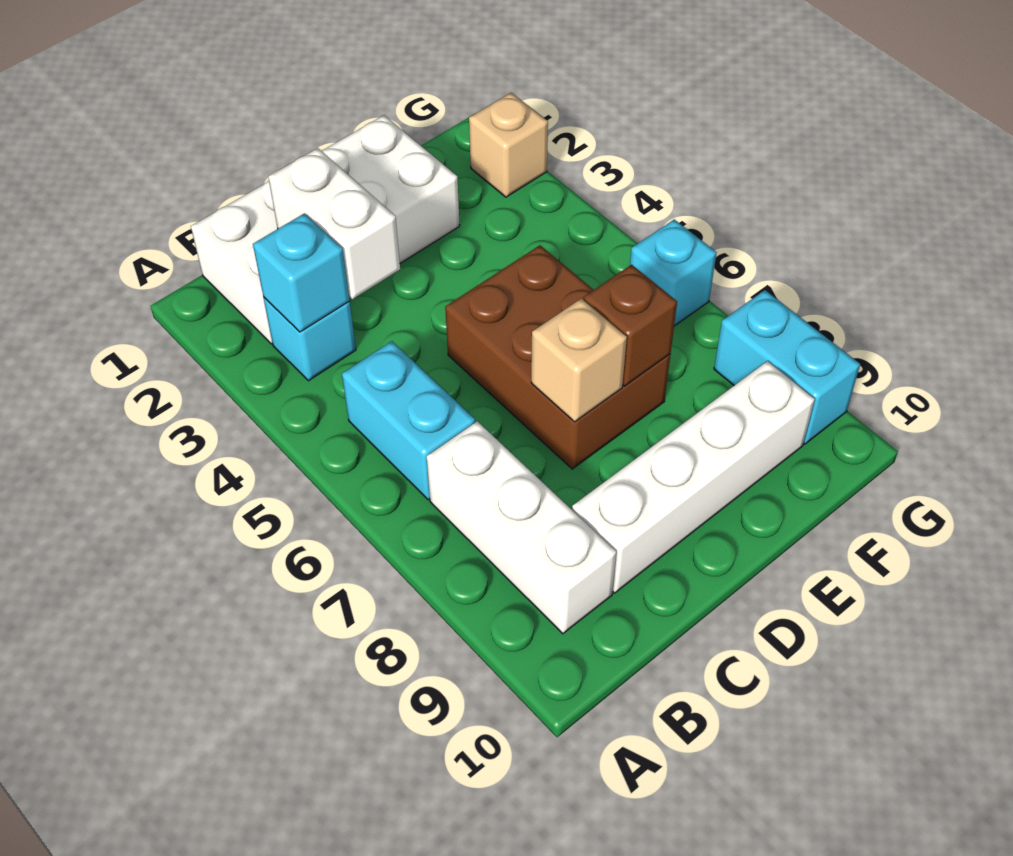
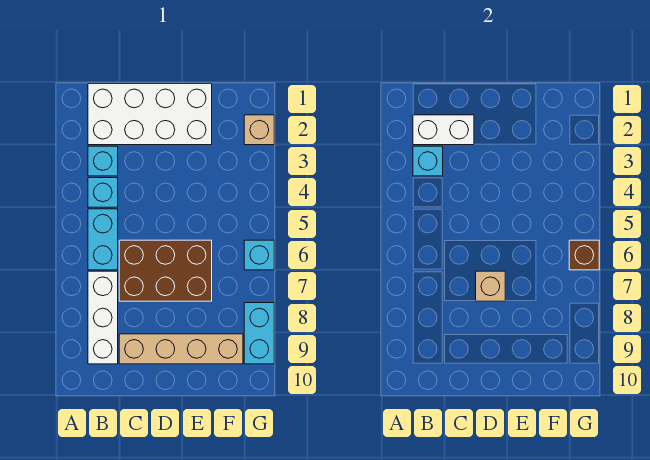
none -> cyan brick B4 level 1
white brick C2:C3 level 2 -> white brick B2:C2 level 2
white brick C9:F9 level 1 -> tan brick C9:F9 level 1
brown brick D5:E7 level 1 -> brown brick C6:E7 level 1
brown brick E7 level 2 -> brown brick G6 level 2

